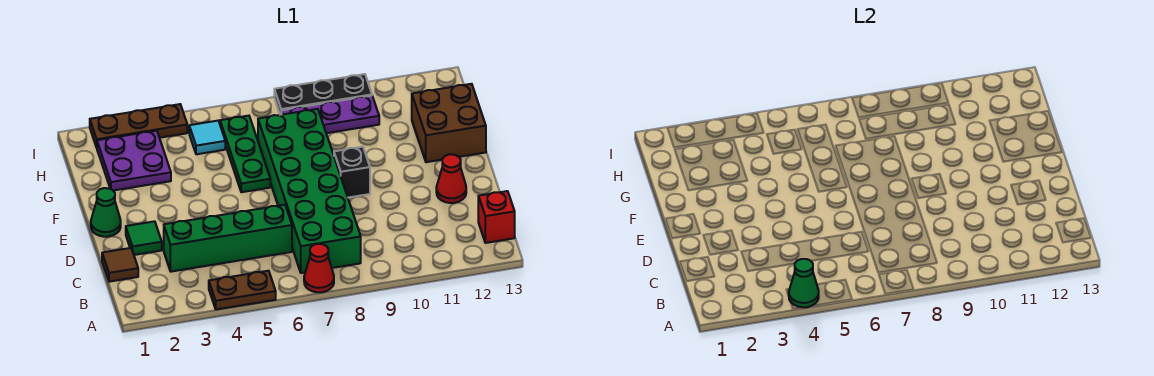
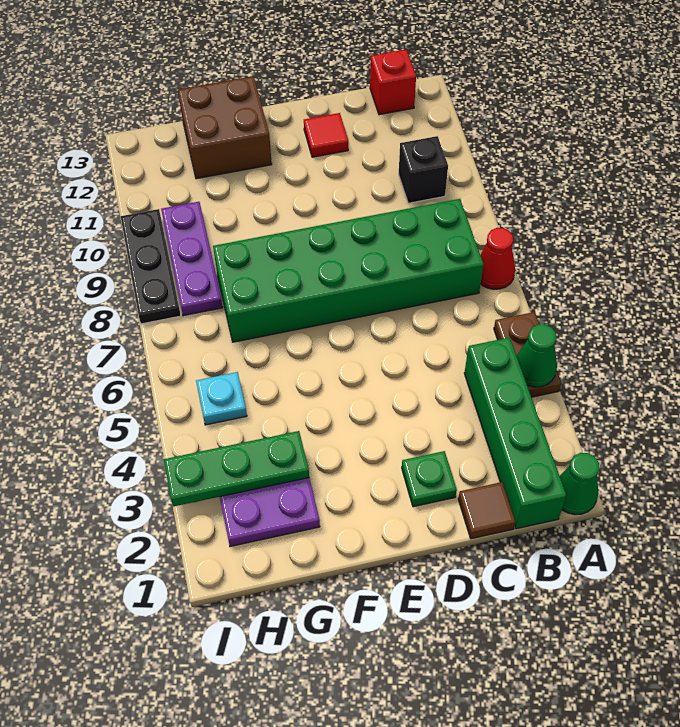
green brick C3:C6 level 1 -> green brick B1:B4 level 1
green tile D2 level 1 -> green plate D2 level 1
red cone D12 level 1 -> red tile D12 level 1
green cone E1 level 1 -> green cone A1 level 1
black brick E9 level 1 -> black brick B10 level 1
green plate F6:H6 level 1 -> green plate G3:I3 level 2
cyan tile H5 level 1 -> cyan plate H5 level 1
brown plate I2:I4 level 1 -> none

